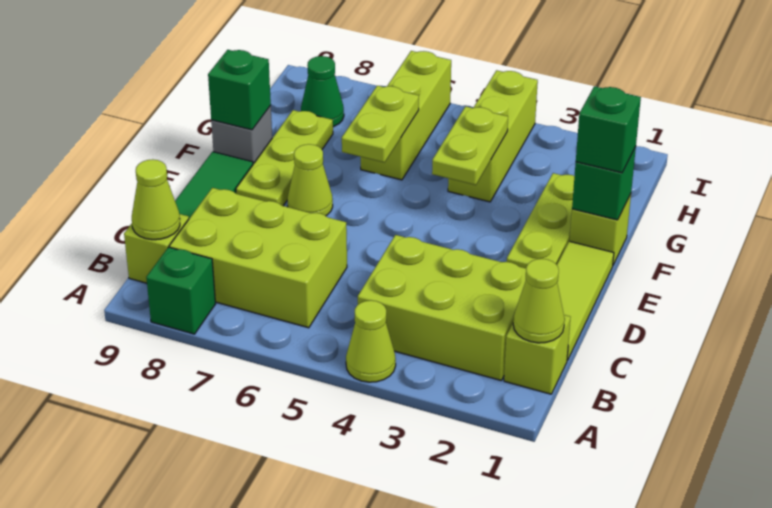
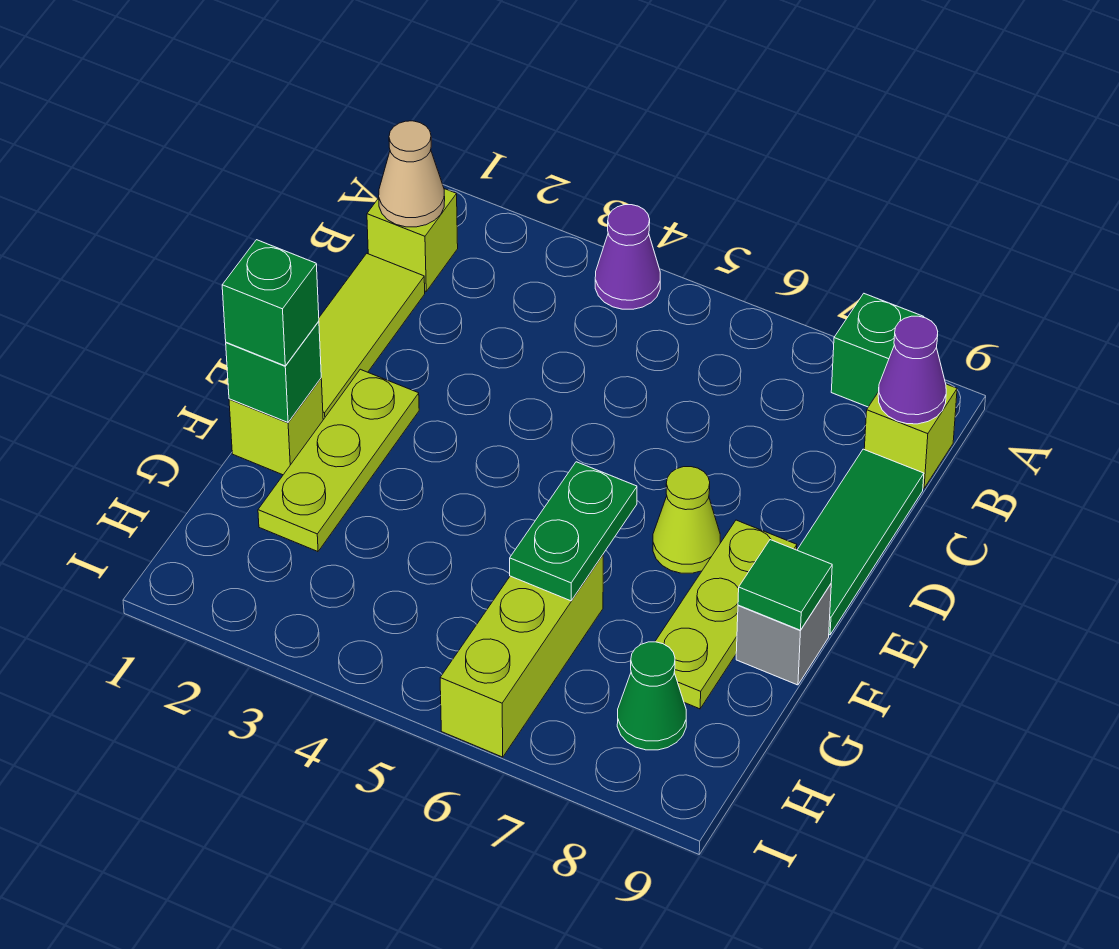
lime cone A4 level 1 -> purple cone A4 level 1
lime cone B1 level 2 -> tan cone B1 level 2
lime brick B2:C4 level 1 -> none
lime brick B6:C8 level 1 -> none
lime cone B9 level 2 -> purple cone B9 level 2
lime plate F4:G4 level 2 -> none
lime plate F6:G6 level 2 -> green plate F6:G6 level 2
green brick F9 level 2 -> green tile F9 level 2
lime brick G4:I4 level 1 -> none

